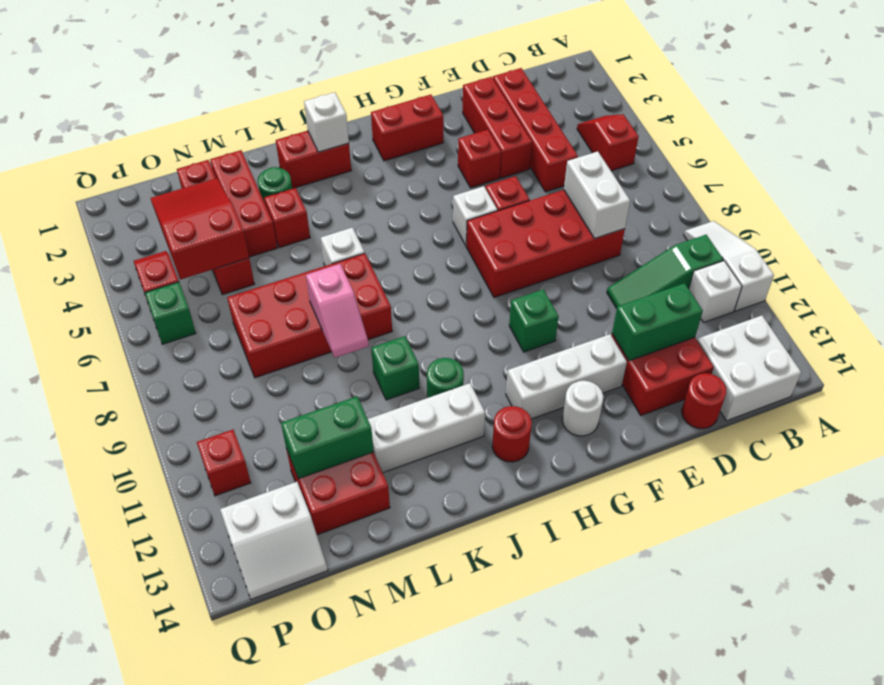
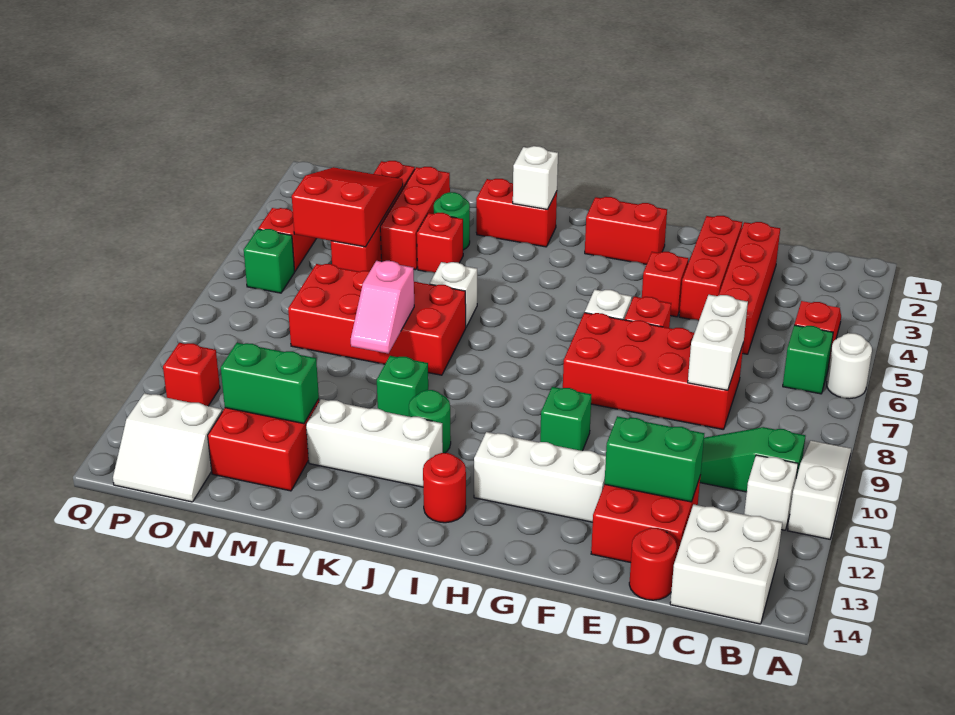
none -> green brick B6 level 1
white round brick G13 level 1 -> white round brick A6 level 1

